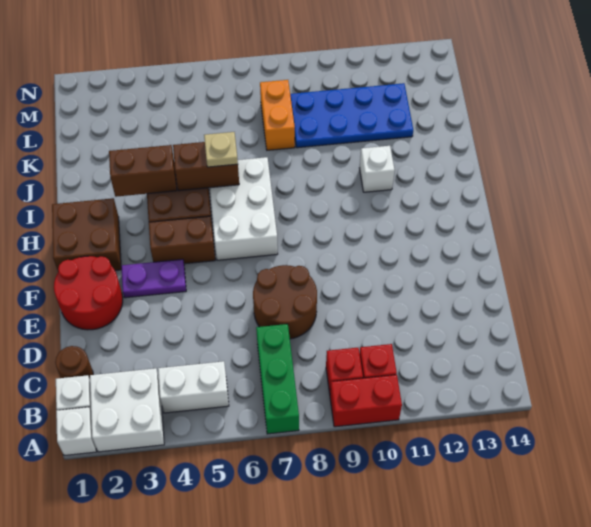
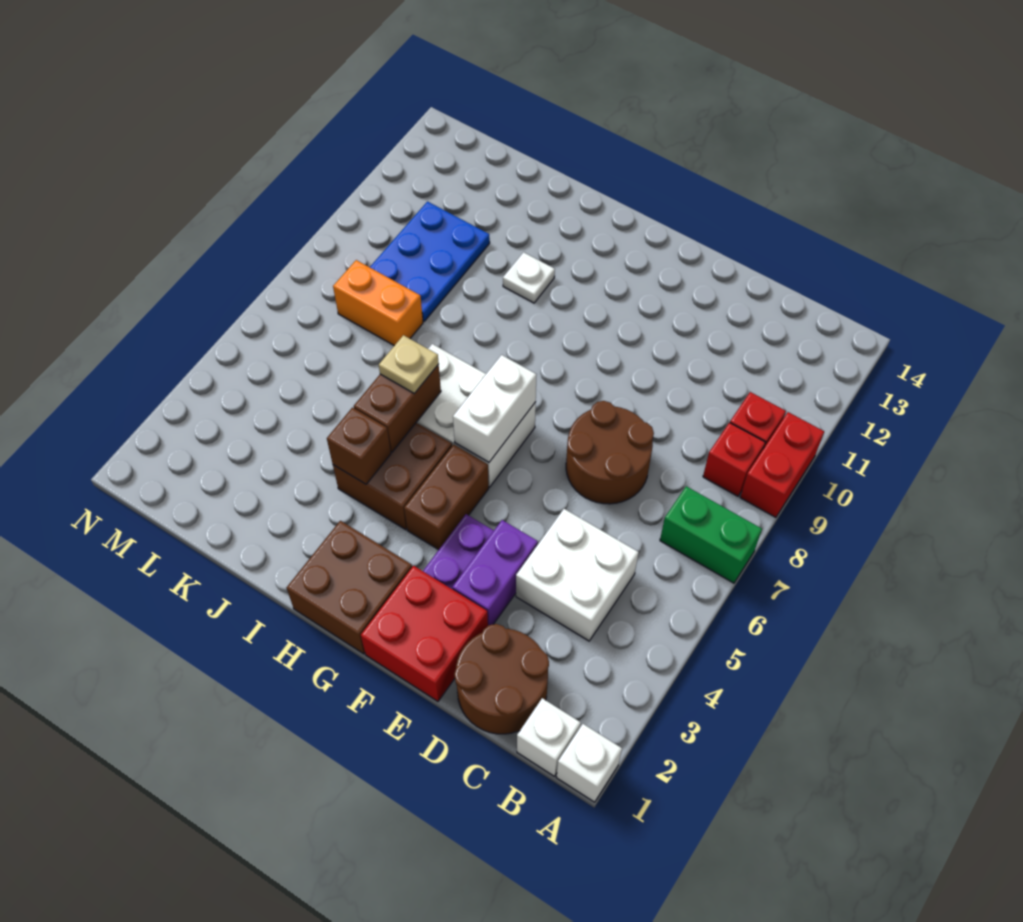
white brick A2:B3 level 1 -> white brick C4:D5 level 1
green brick A7:C7 level 1 -> green brick A7:B7 level 1
white brick B4:B5 level 1 -> white brick G6:G7 level 2
brown round brick C1 level 1 -> brown round brick C1:D2 level 1
red round brick E1:F2 level 1 -> red brick E1:F2 level 1
none -> purple brick E3:E4 level 1
brown brick I3:I4 level 2 -> brown brick I4 level 2
white brick I11 level 1 -> white plate I11 level 1
blue plate K9:L12 level 1 -> blue plate K9:L11 level 1

